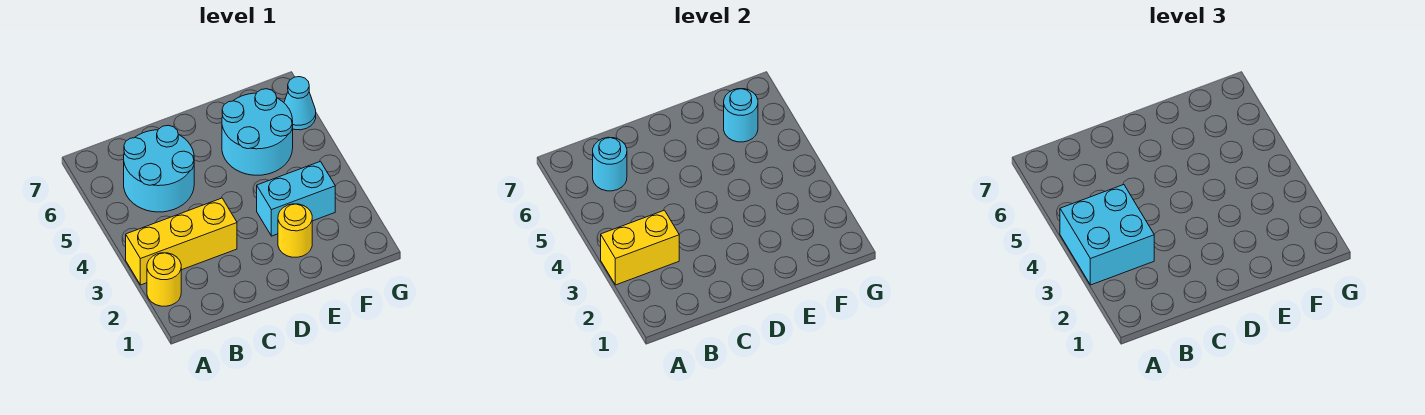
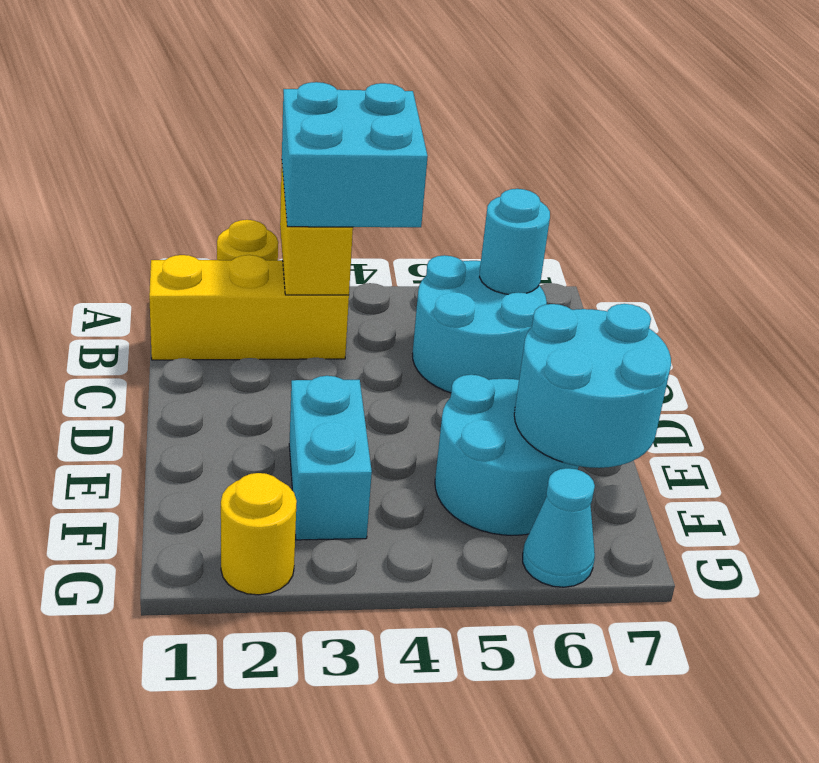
yellow brick A3:C3 level 1 -> yellow brick B1:B3 level 1
yellow round brick E2 level 1 -> yellow round brick G2 level 1
cyan round brick F6 level 2 -> cyan round brick E6:F7 level 2

